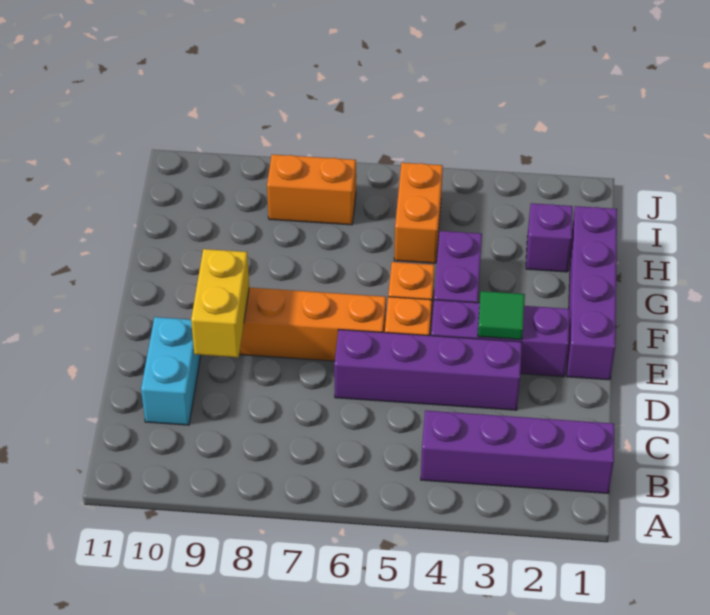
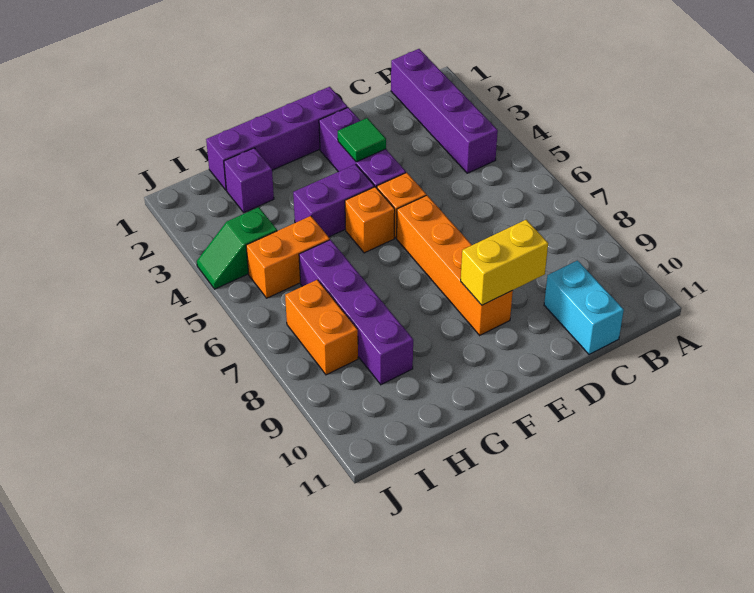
cyan brick C10:D10 level 1 -> cyan brick C10:C11 level 1
purple brick D3:D6 level 1 -> purple brick H6:H9 level 1
none -> green slope I4:J4 level 1 top I

